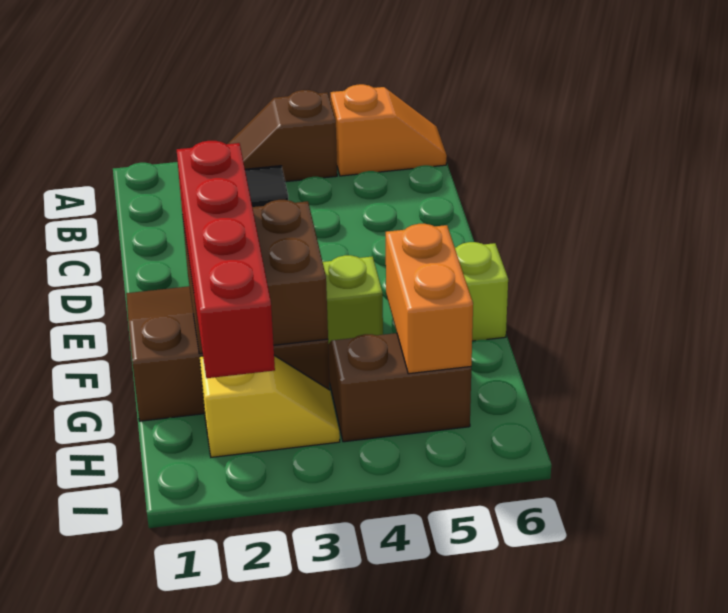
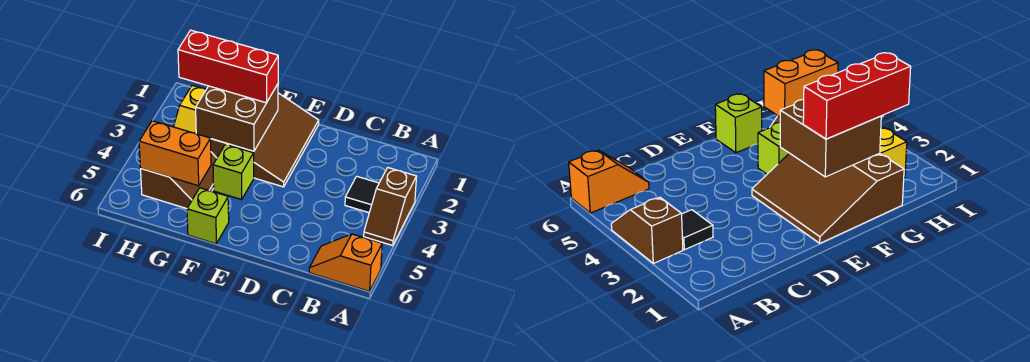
brown slope A3:A4 level 1 top 4 -> brown slope A3:A4 level 1 top 3
orange slope A5:A6 level 1 top 5 -> orange slope A6:B6 level 1 top A
red brick F2:I2 level 3 -> red brick F2:H2 level 3

